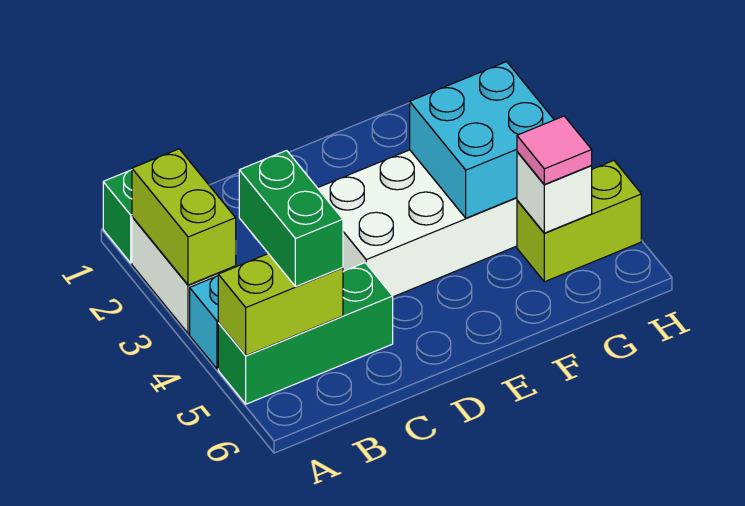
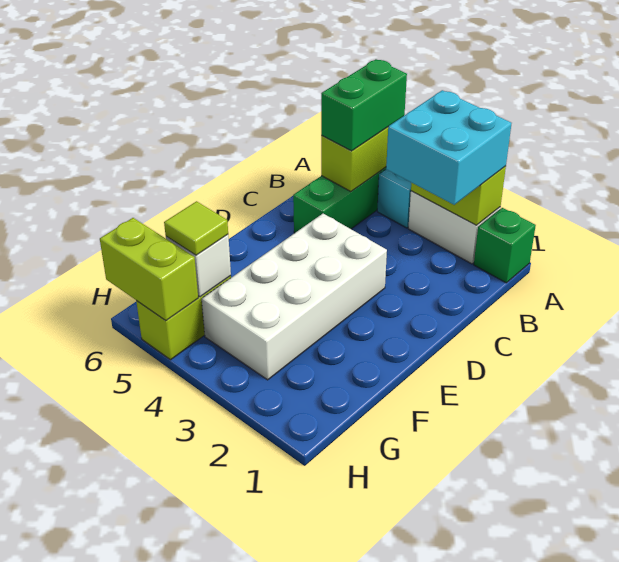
green brick B4:B5 level 3 -> green brick A5:B5 level 3
cyan brick F3:G4 level 2 -> cyan brick A2:B3 level 3
pink tile G5 level 3 -> lime tile G5 level 3
none -> lime brick H5:H6 level 2

